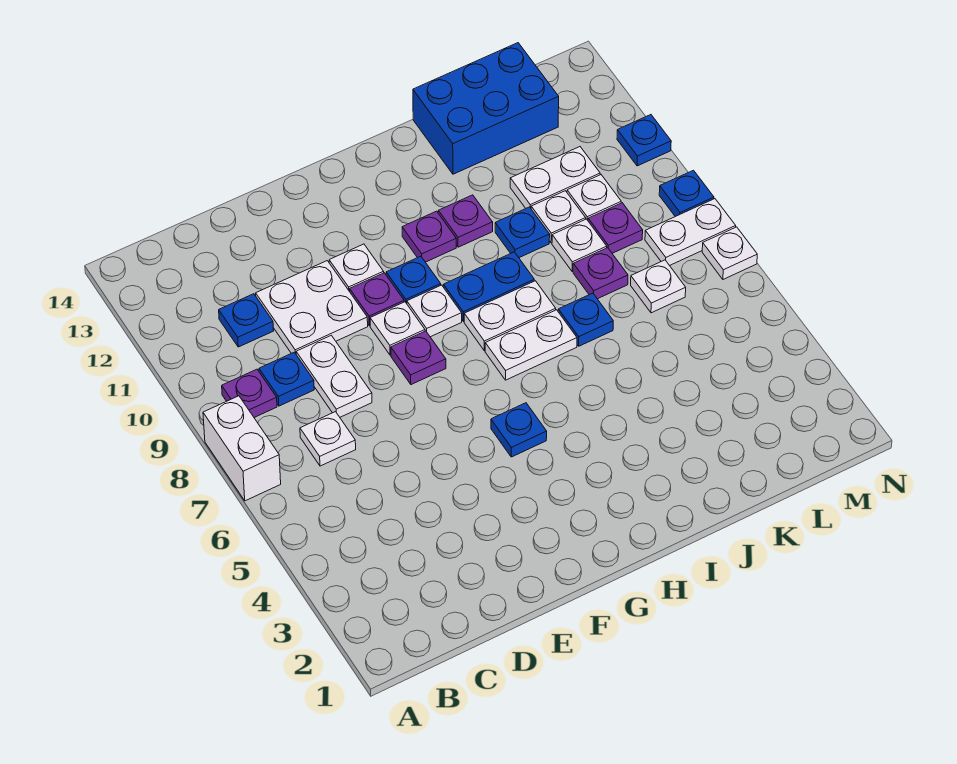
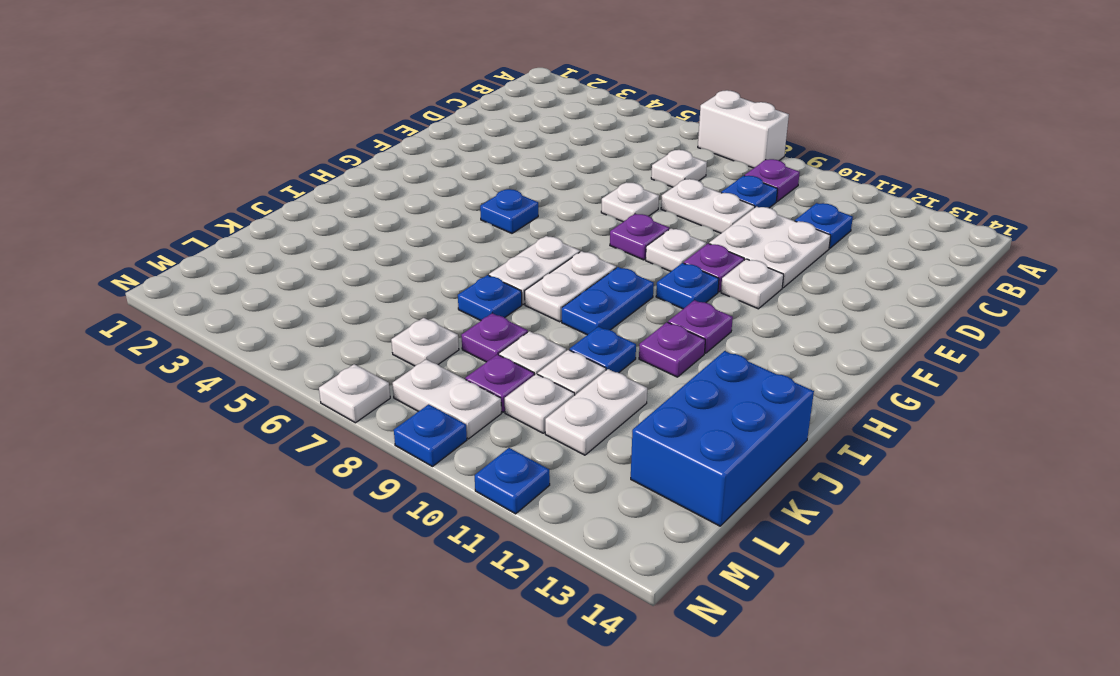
white plate G9 level 1 -> white plate E7 level 1
white plate M8:N8 level 1 -> white plate M8:M9 level 1

